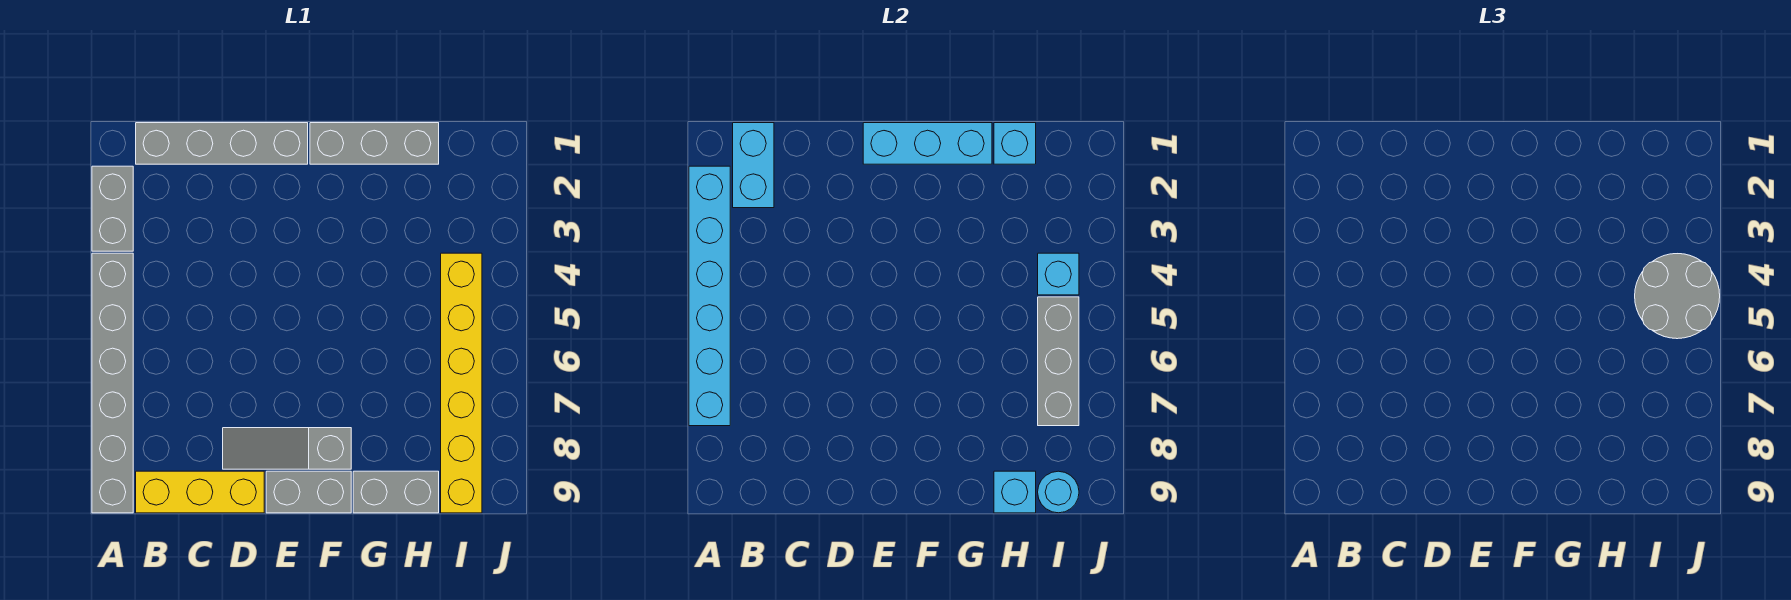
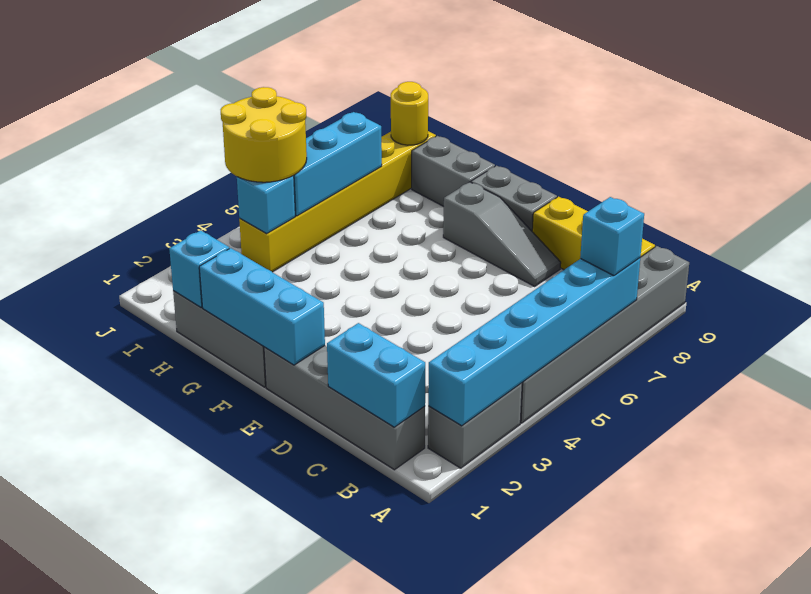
cyan brick B1:B2 level 2 -> cyan brick B1:C1 level 2
cyan brick H9 level 2 -> cyan brick A7 level 3
grey round brick I4:J5 level 3 -> yellow round brick I4:J5 level 3
grey brick I5:I7 level 2 -> cyan brick I5:I7 level 2
cyan round brick I9 level 2 -> yellow round brick I9 level 2

